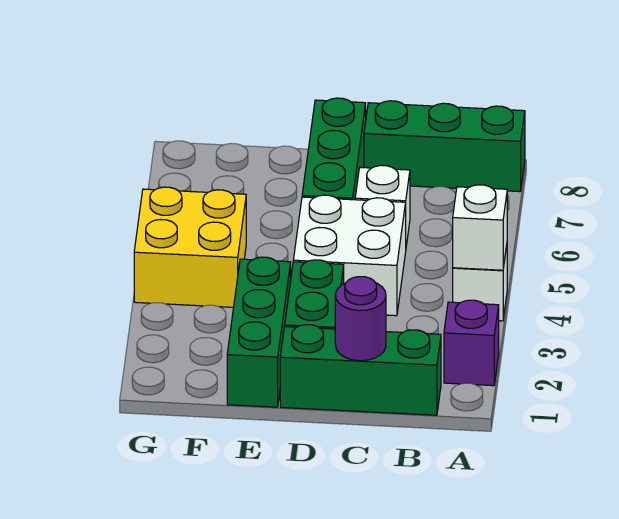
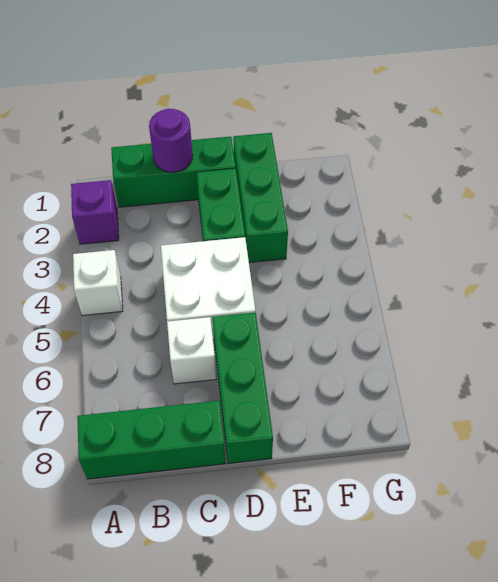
white brick A4 level 2 -> none
yellow brick F4:G5 level 1 -> none

